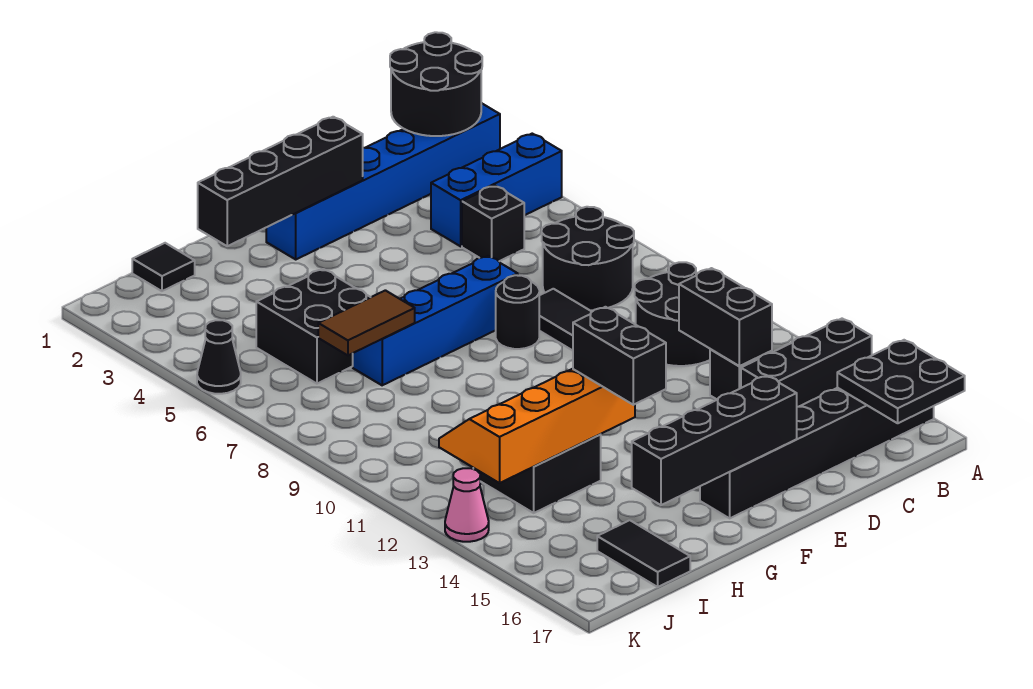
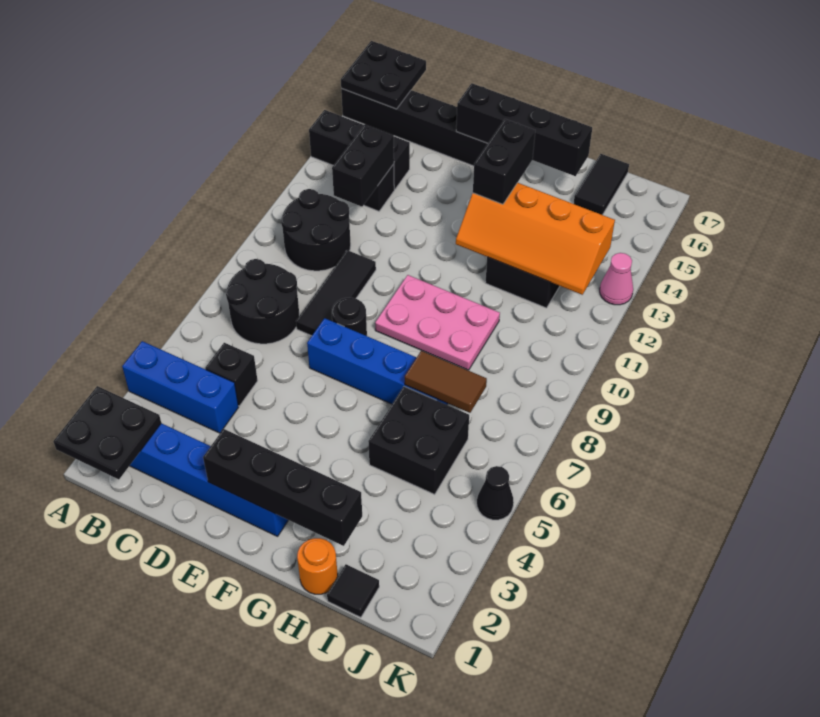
black round brick A1:B2 level 2 -> black plate A1:B2 level 2
none -> pink plate F9:H10 level 1
none -> orange round brick H1 level 1

